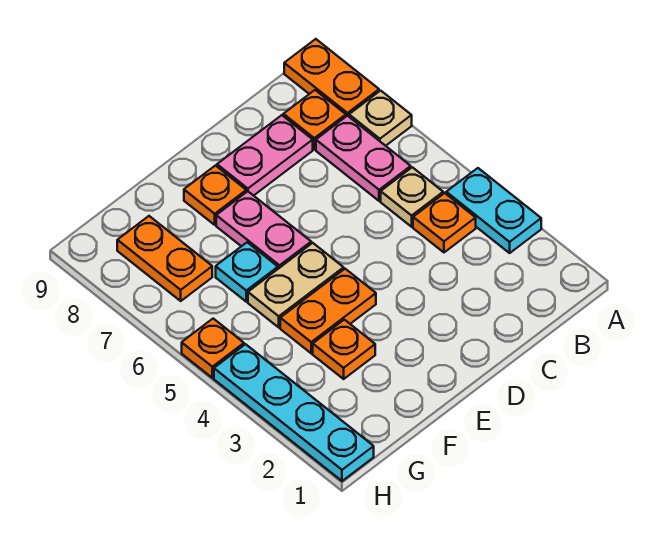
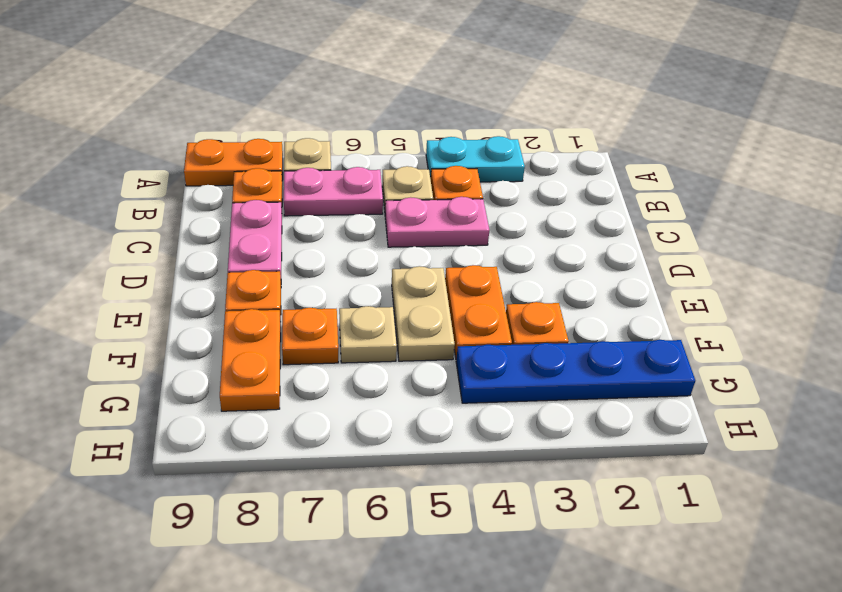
pink plate E6:E7 level 1 -> pink plate C4:C5 level 1
cyan plate F6 level 1 -> tan plate F6 level 1
none -> blue plate G1:G4 level 1
orange plate G7:G8 level 1 -> orange plate F8:G8 level 1
cyan plate H1:H4 level 1 -> none
orange plate H5 level 1 -> orange plate F7 level 1

